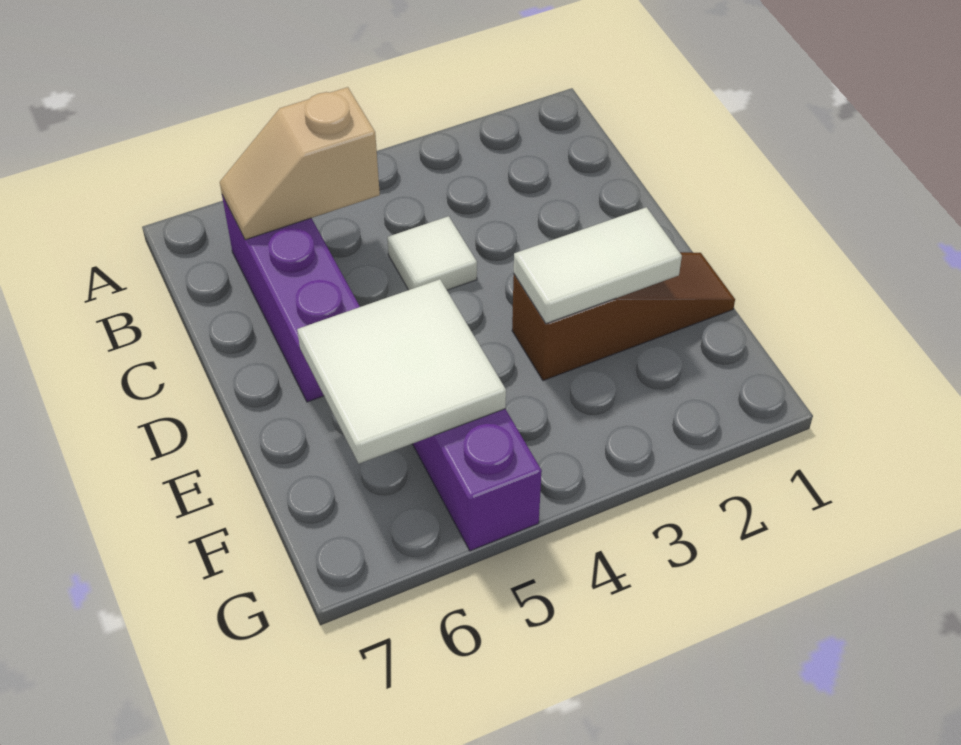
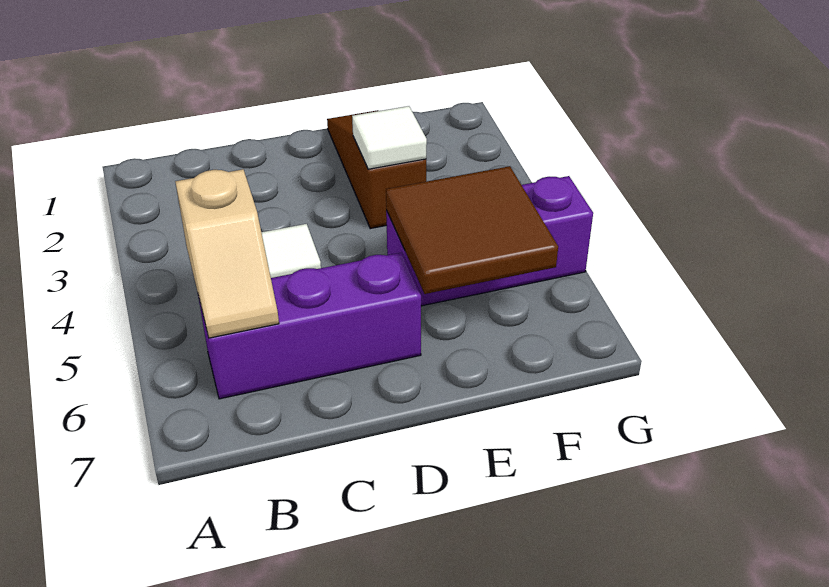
white tile E2:E3 level 2 -> white tile E3 level 2
white tile E5:F6 level 2 -> brown tile E5:F6 level 2

